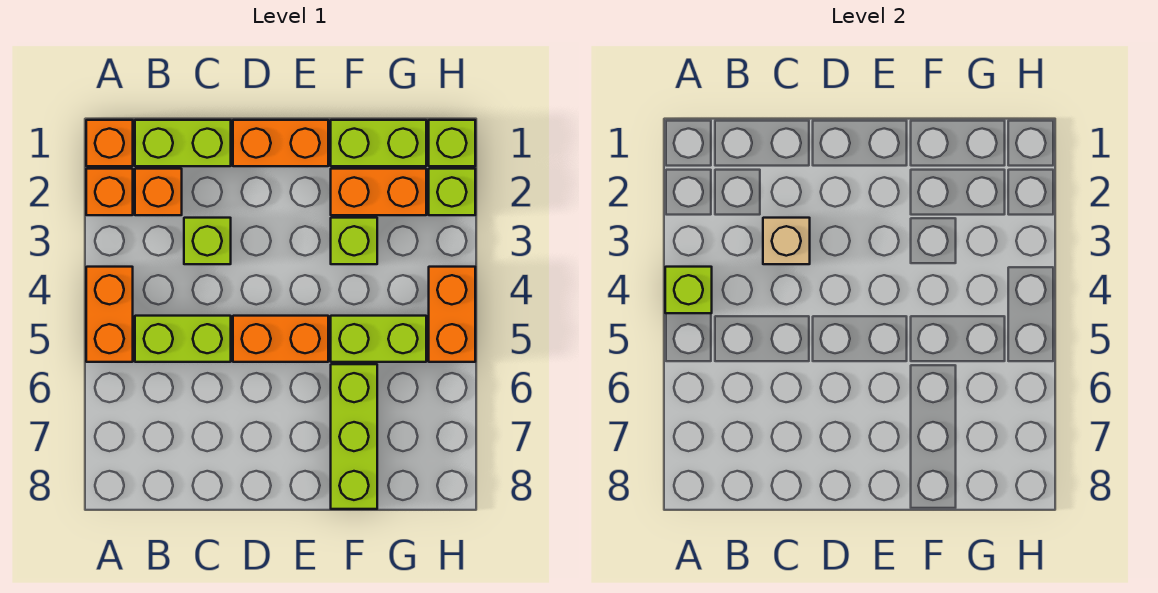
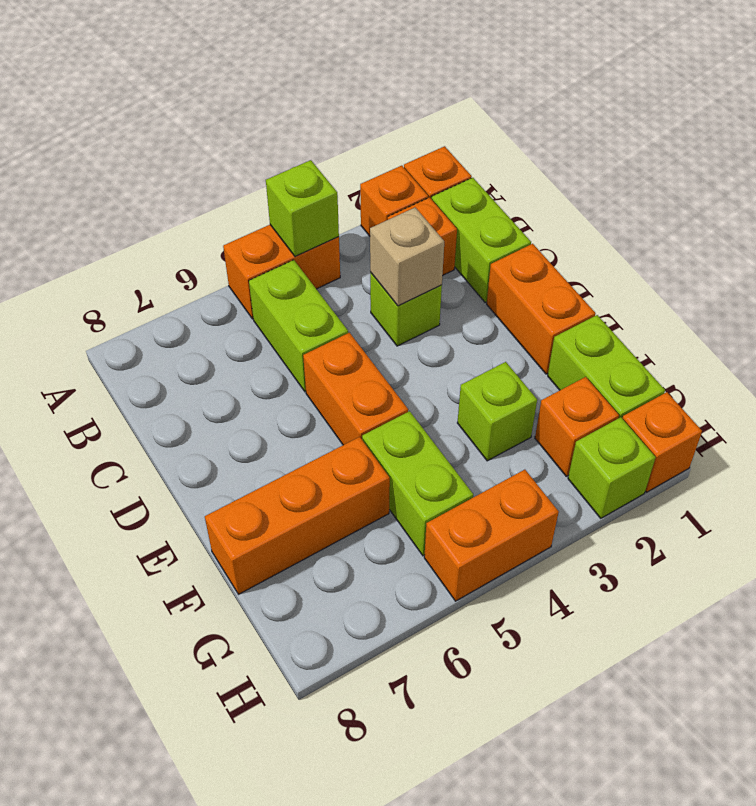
orange brick F2:G2 level 1 -> orange brick G2 level 1
lime brick F6:F8 level 1 -> orange brick F6:F8 level 1
lime brick H1 level 1 -> orange brick H1 level 1

